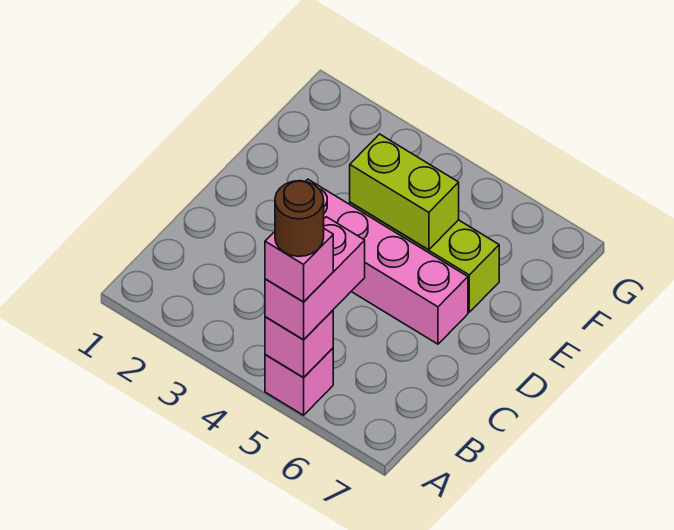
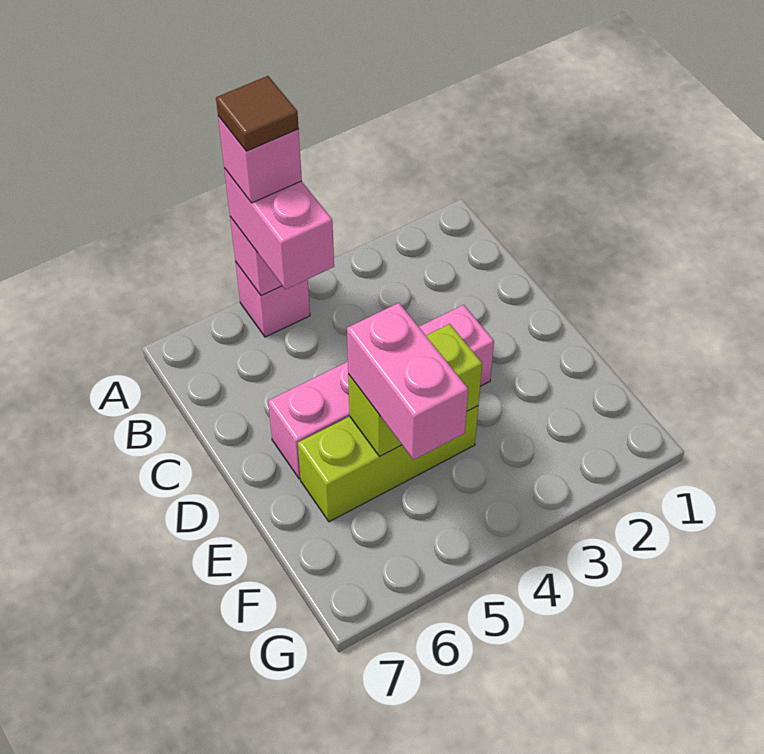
brown round brick A5 level 5 -> brown tile A5 level 5
none -> pink brick E5:F5 level 3

